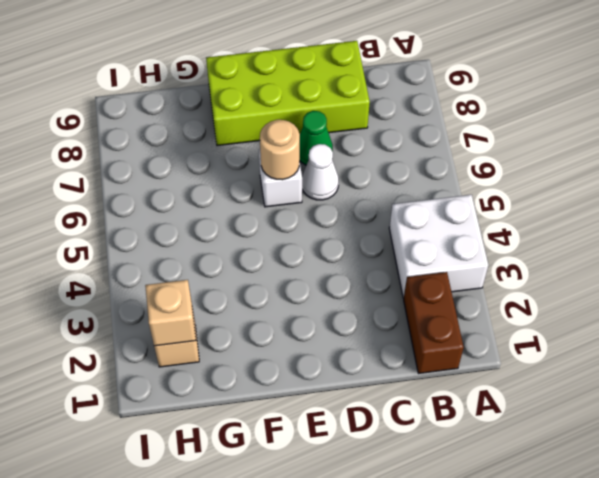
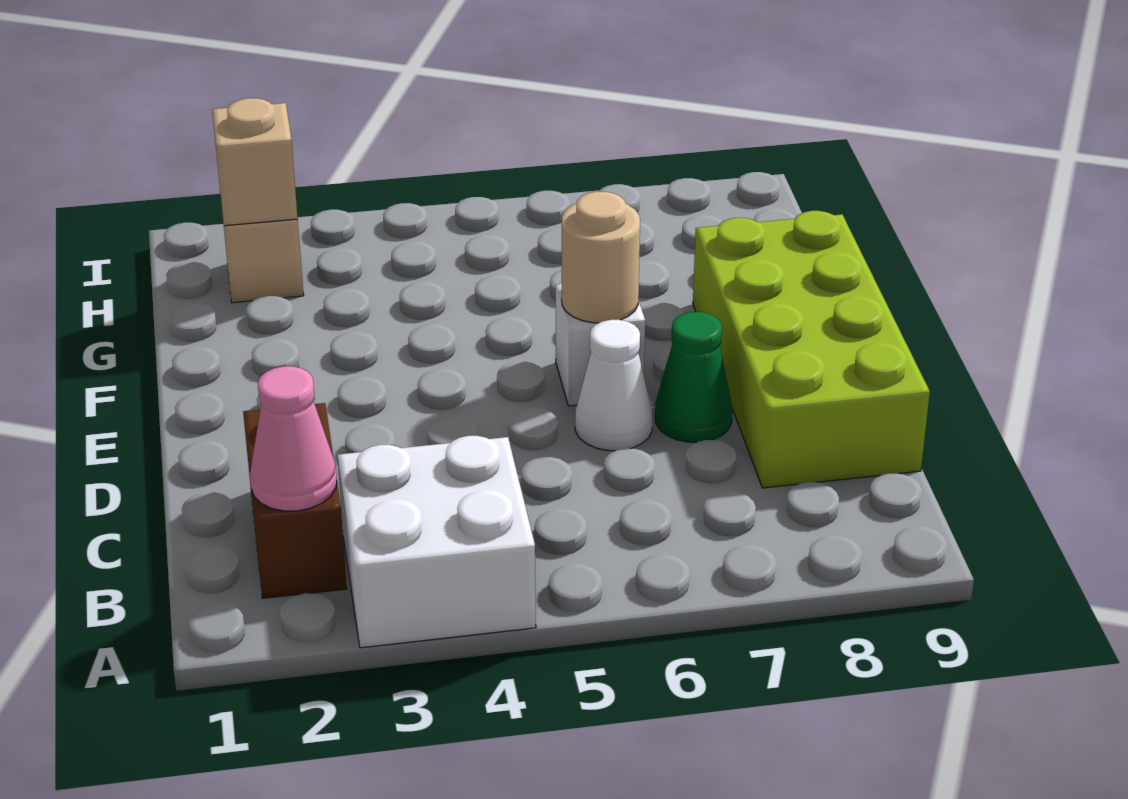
brown brick B1:B2 level 1 -> brown brick B2:C2 level 1
none -> pink cone B2 level 2

